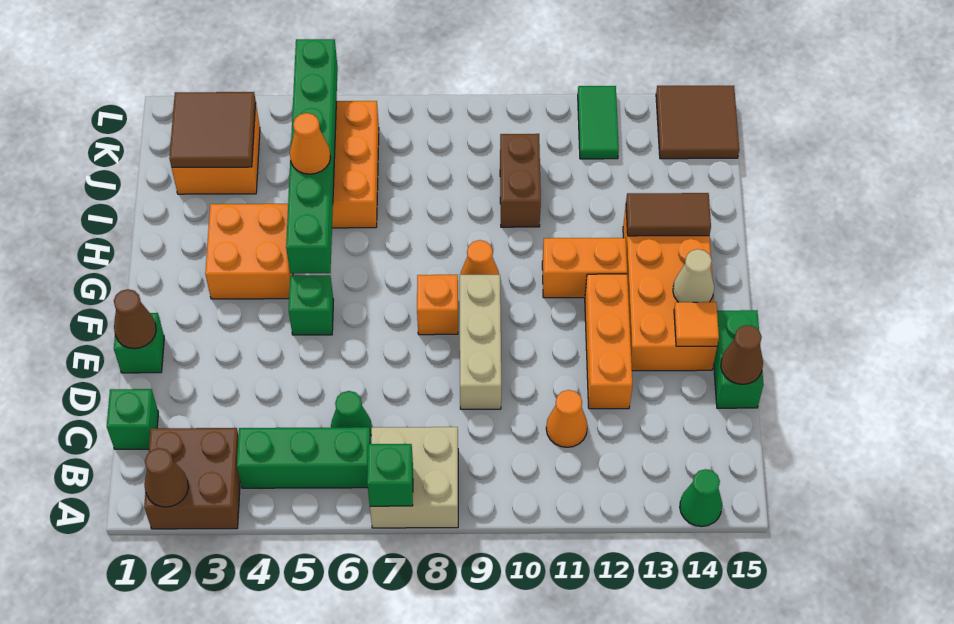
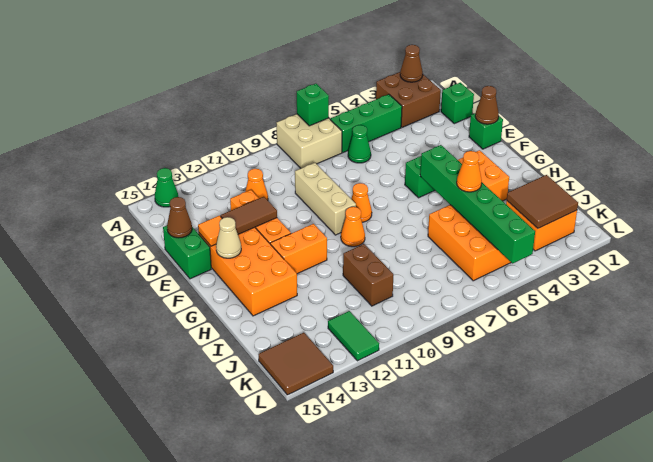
orange brick F8 level 1 -> orange cone F8 level 1
brown tile H13:H14 level 2 -> brown tile E12:E13 level 2

